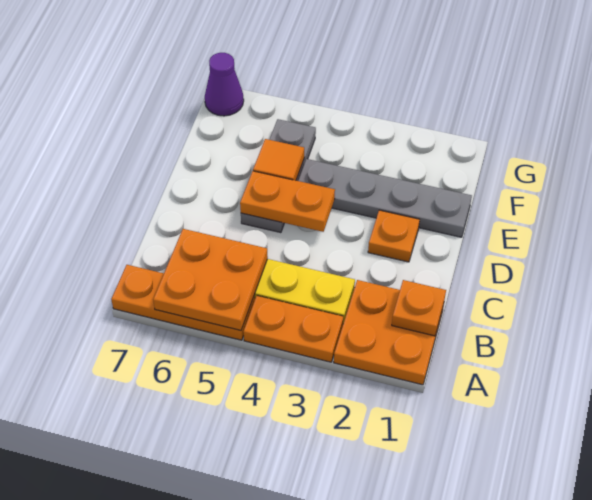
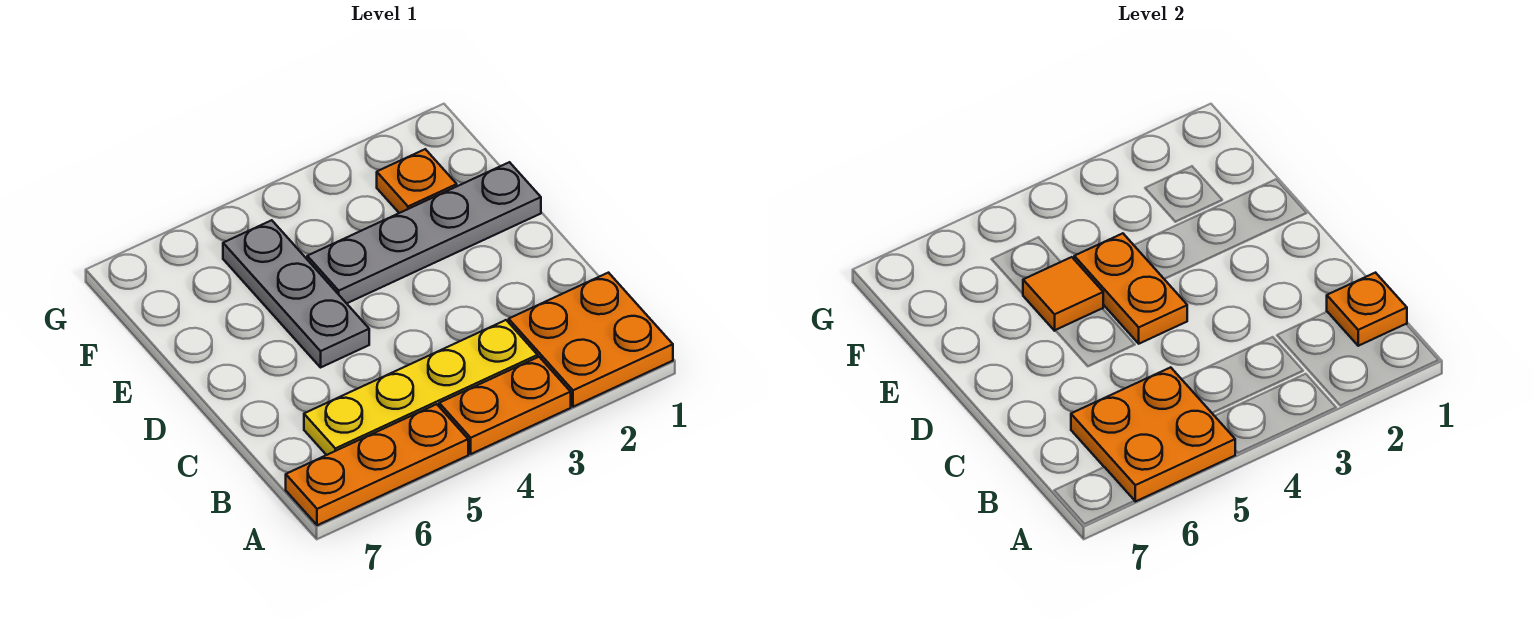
orange plate D2 level 1 -> orange plate F2 level 1
orange plate D4:D5 level 2 -> orange plate D4:E4 level 2
purple cone G7 level 1 -> none

